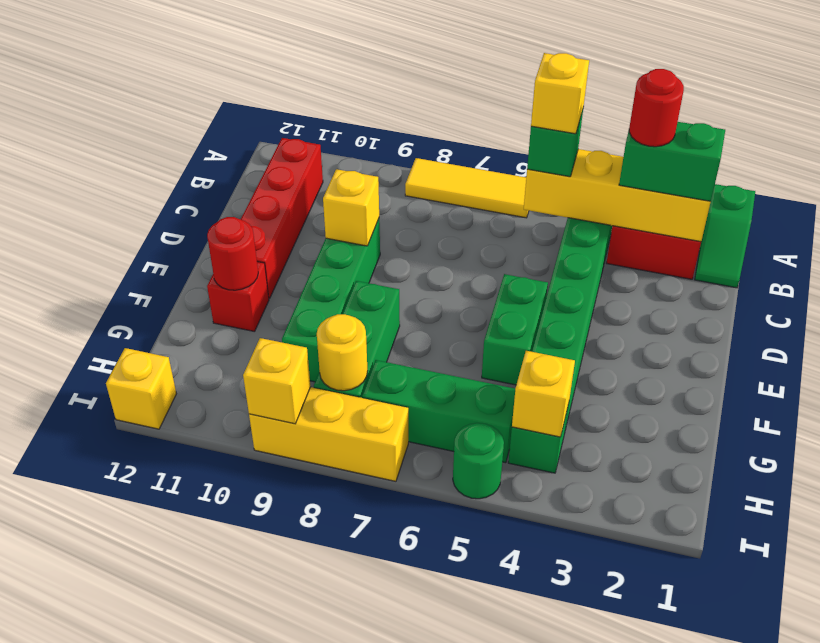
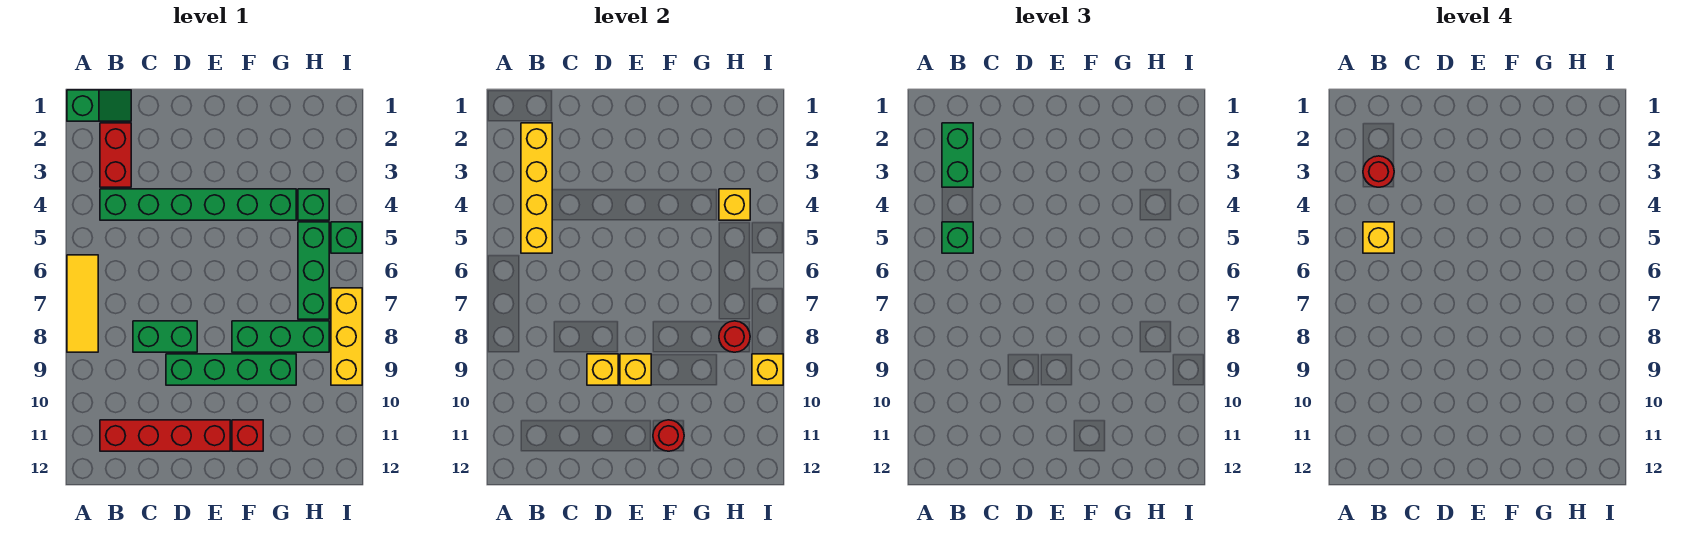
green brick E5:F5 level 1 -> green brick C8:D8 level 1
yellow round brick H8 level 2 -> red round brick H8 level 2
green round brick I5 level 1 -> green brick I5 level 1
yellow brick I12 level 1 -> yellow brick E9 level 2

